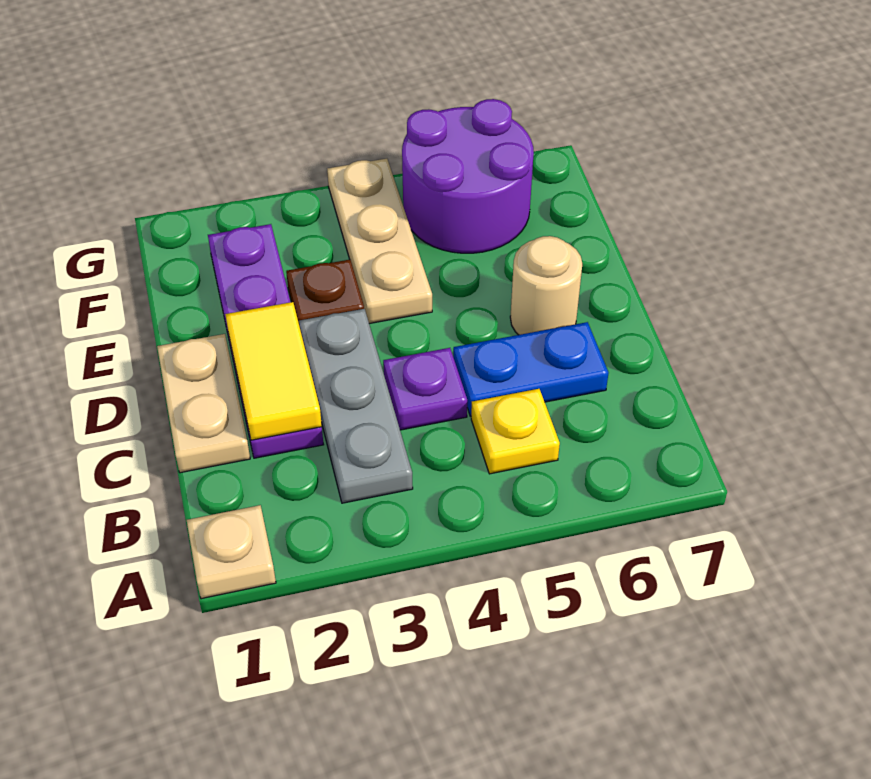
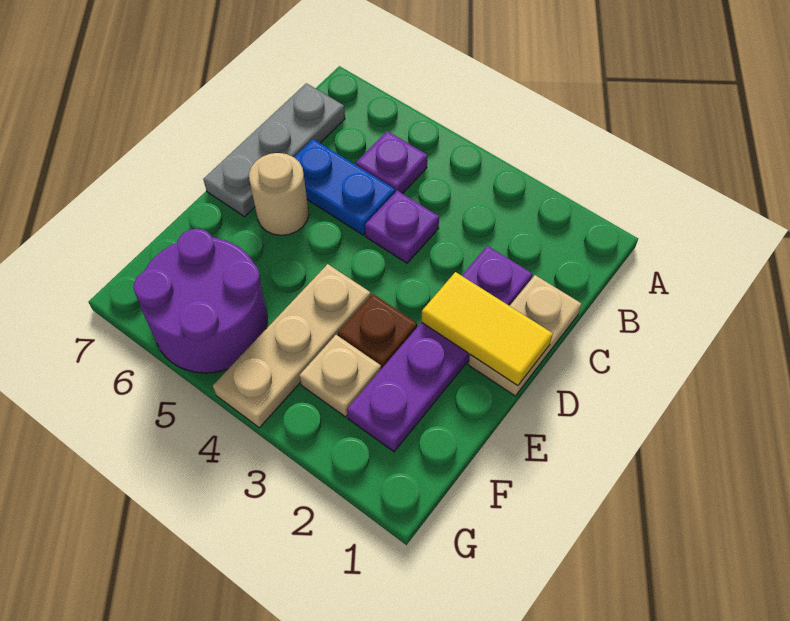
tan plate A1 level 1 -> tan plate F3 level 1
grey plate B3:D3 level 1 -> grey plate B7:D7 level 1
yellow plate B5 level 1 -> purple plate B5 level 1
yellow tile C2:D2 level 2 -> yellow tile D1:D2 level 2

